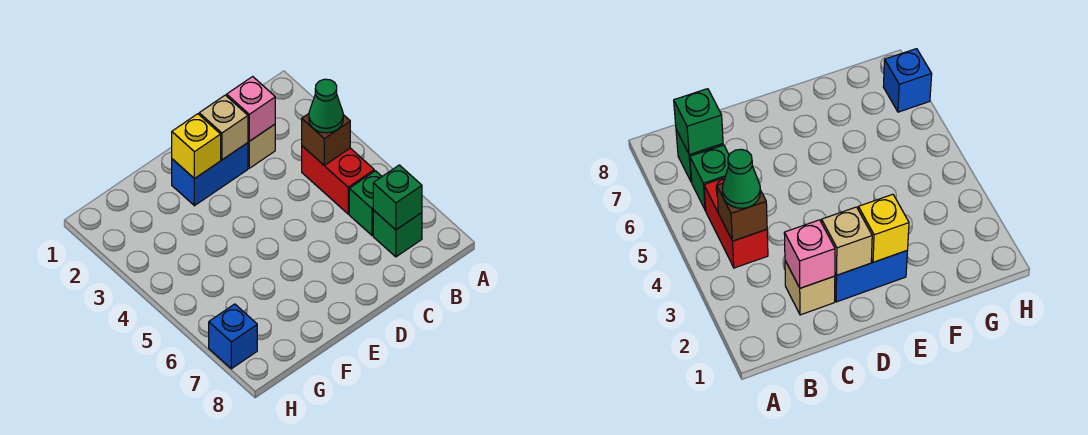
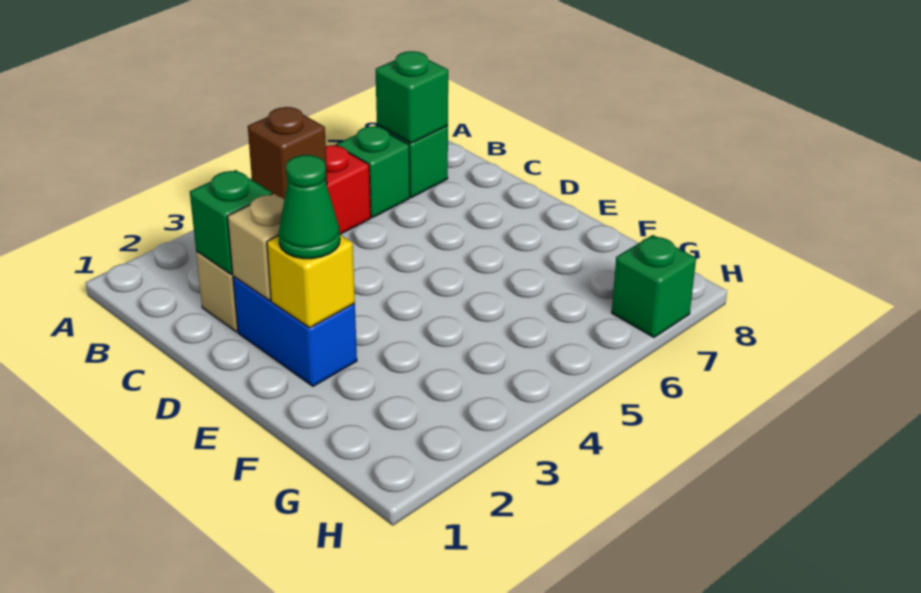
green cone B4 level 3 -> green cone E2 level 3
pink brick C2 level 2 -> green brick C2 level 2
blue brick H7 level 1 -> green brick H7 level 1

